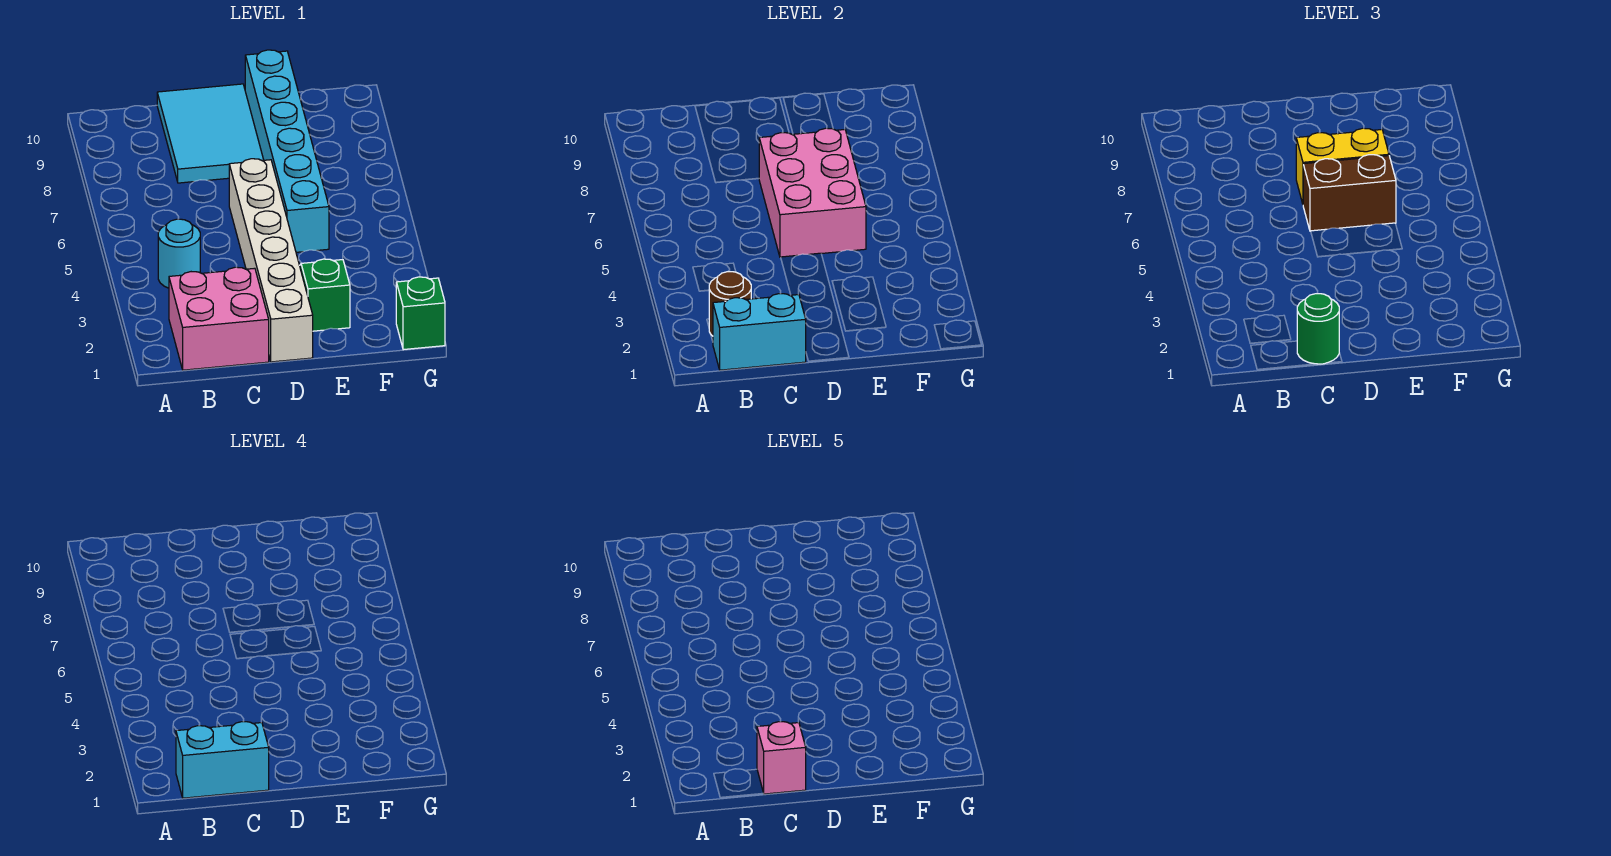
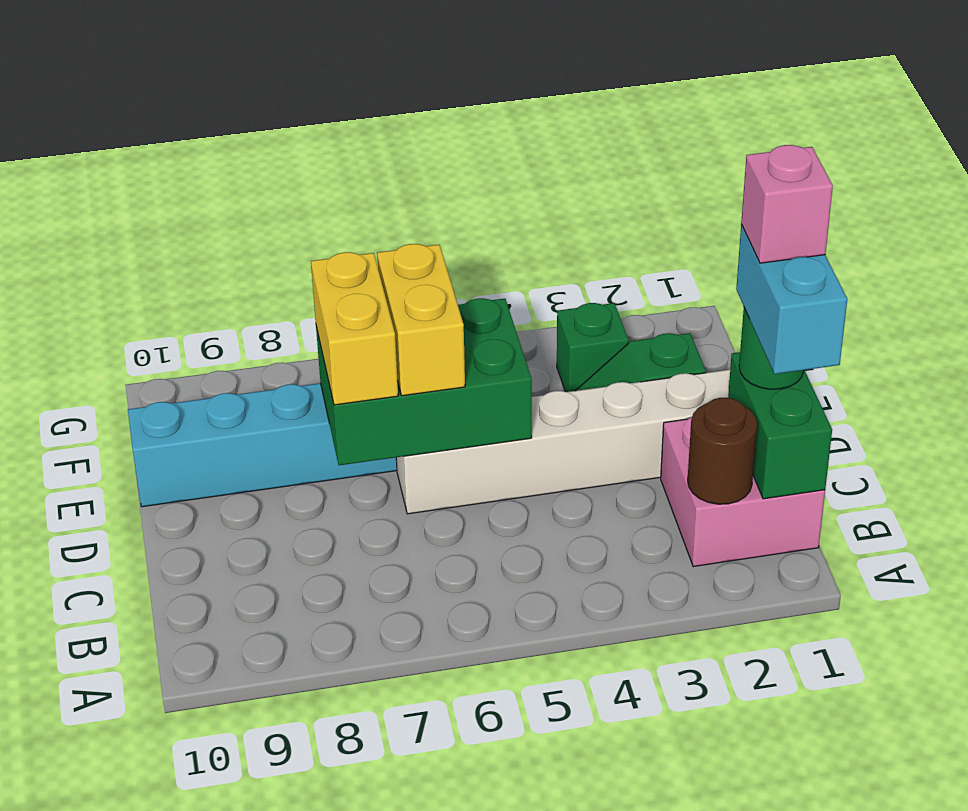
cyan brick B1:C1 level 2 -> green brick B1:C1 level 2
cyan round brick B4 level 1 -> none
cyan tile C8:D10 level 1 -> none
pink brick D5:E7 level 2 -> green brick D5:E7 level 2
brown brick D6:E6 level 3 -> yellow brick D6:E6 level 3
green brick G1 level 1 -> green brick F3 level 1

